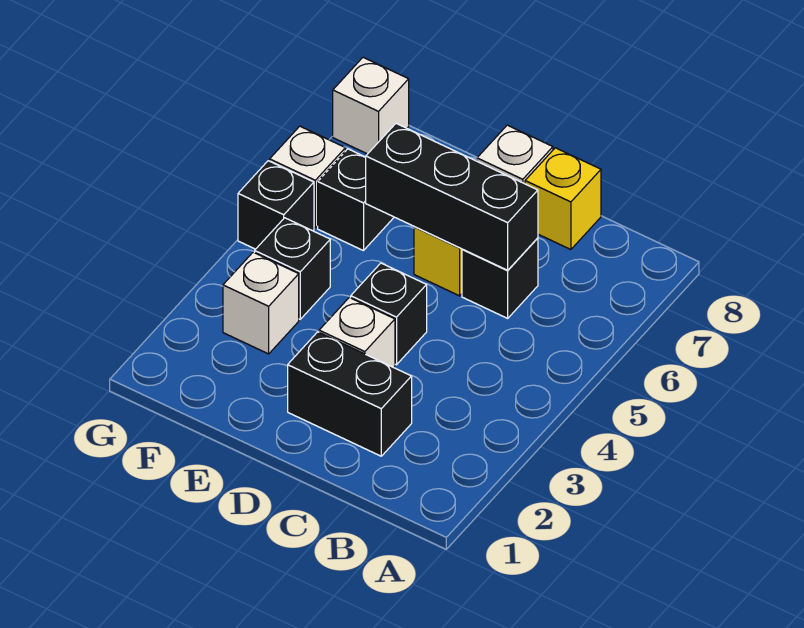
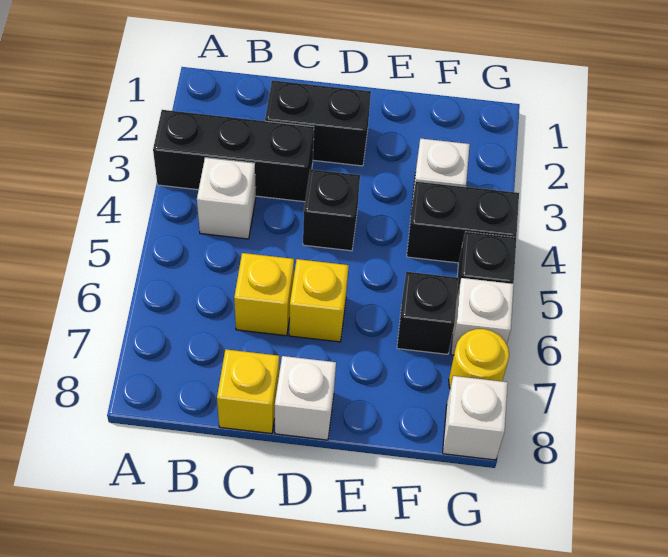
black brick C6 level 1 -> yellow brick C6 level 1
black brick C6:E6 level 2 -> black brick A3:C3 level 1
white brick D3 level 1 -> white brick B4 level 1
black brick F4 level 1 -> black brick F4:G4 level 1
none -> yellow round brick G7 level 1

